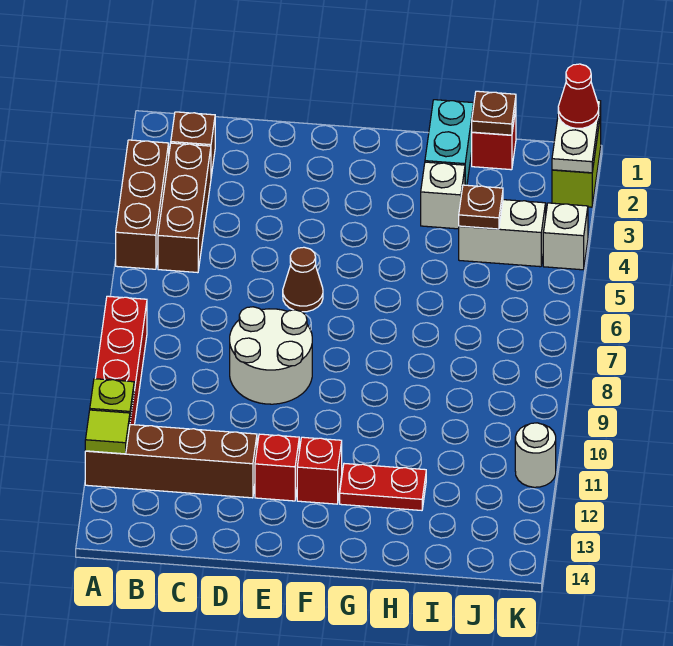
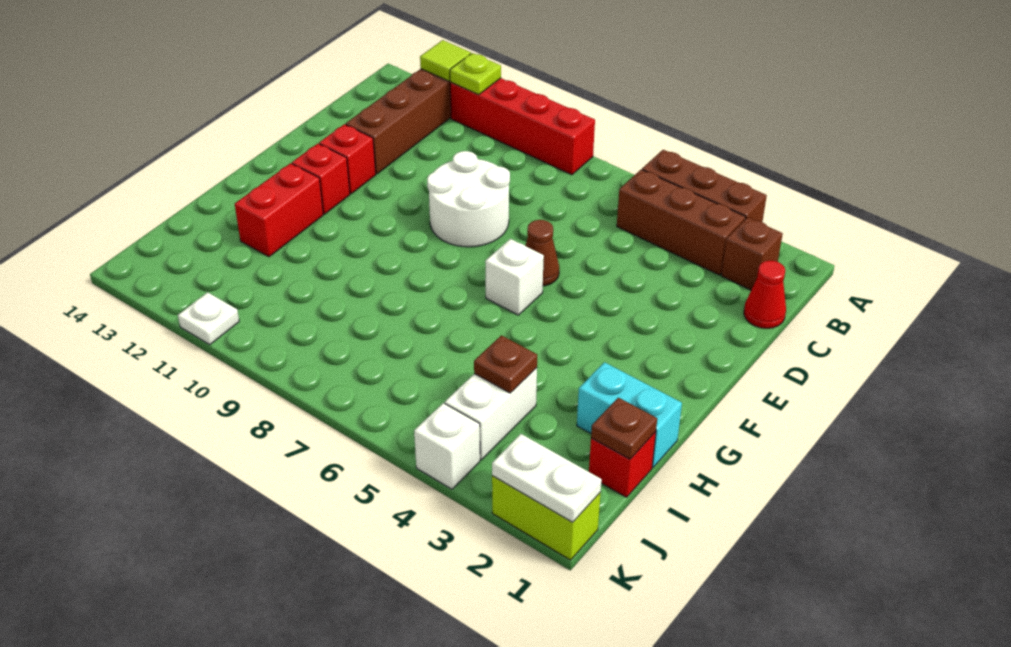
red plate G12:H12 level 1 -> red brick G12:H12 level 1
white brick H3 level 1 -> white brick F6 level 1
red cone K1 level 3 -> red cone C1 level 1
white round brick K11 level 1 -> white plate K11 level 1

